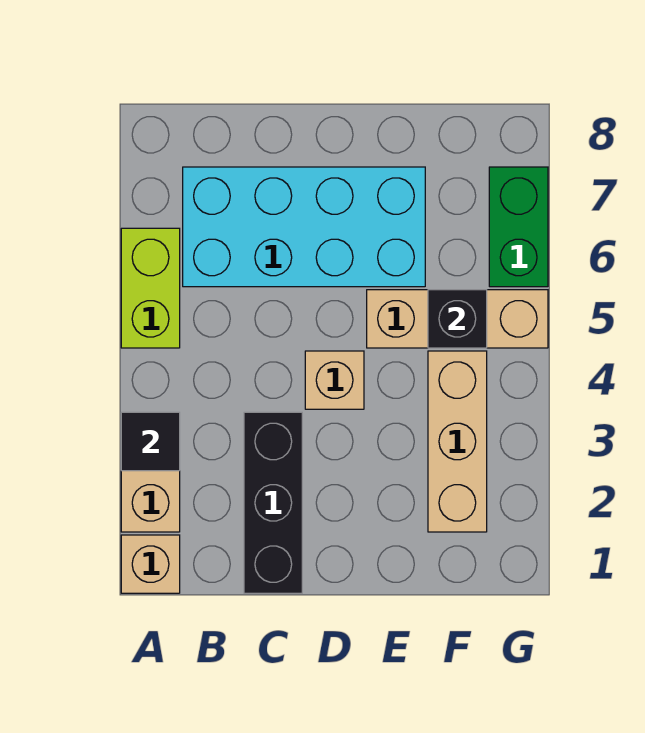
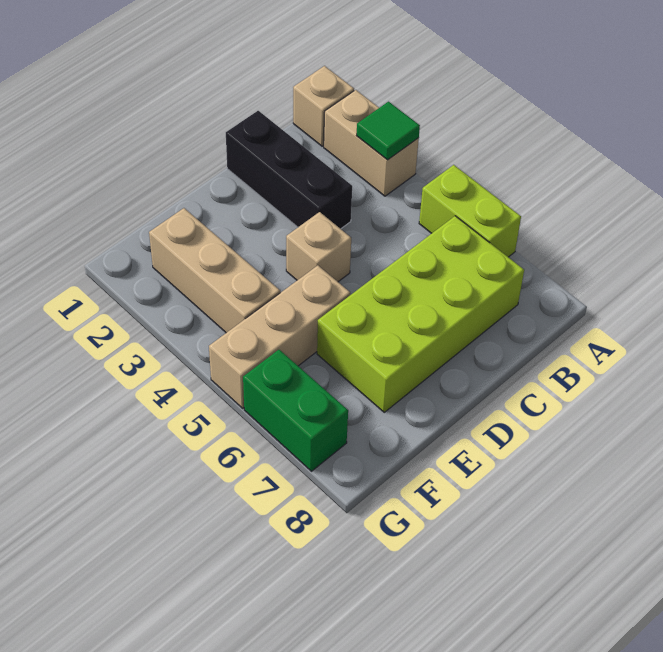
black tile A3 level 2 -> green tile A3 level 2
cyan brick B6:E7 level 1 -> lime brick B6:E7 level 1
black brick F5 level 2 -> none

